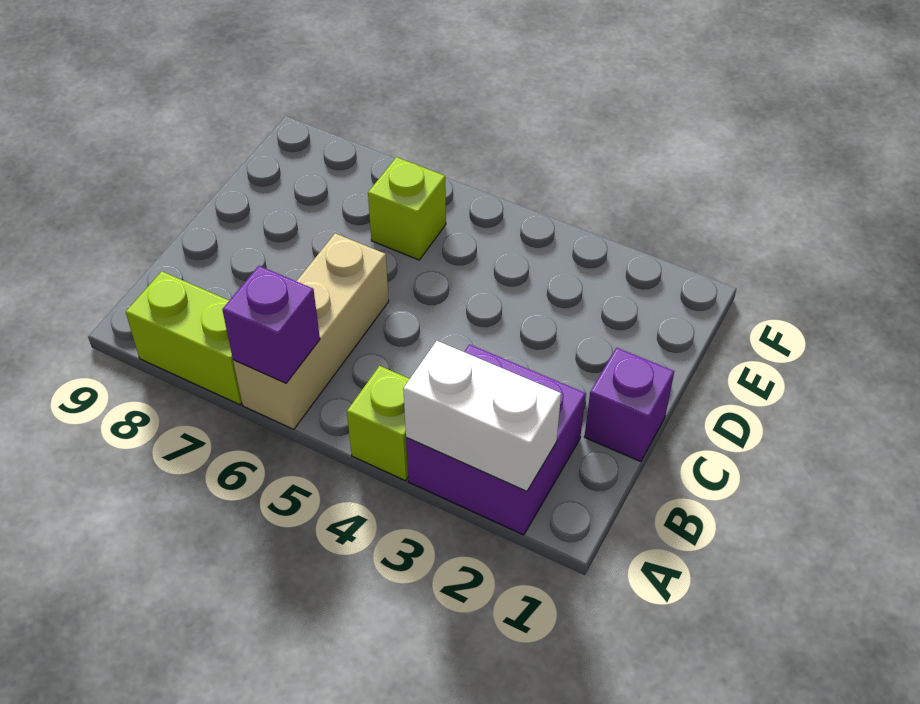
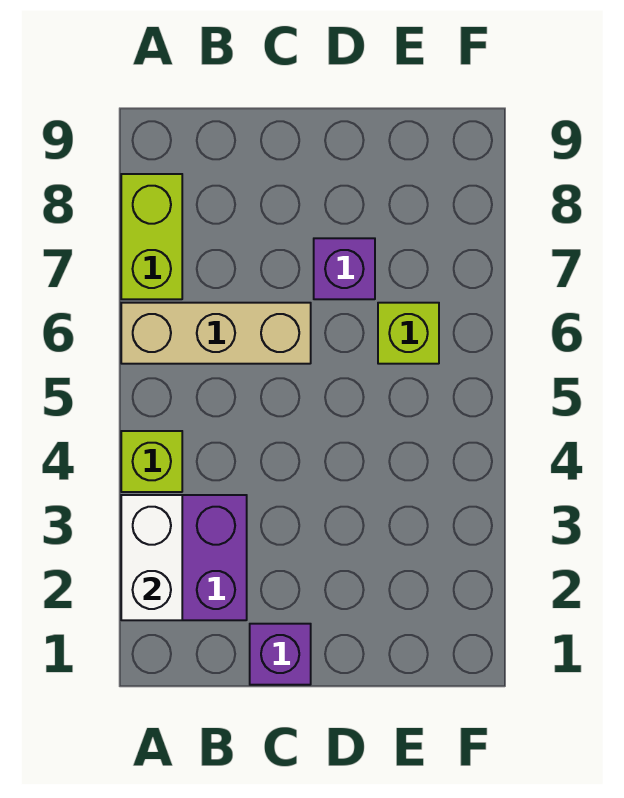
purple brick A6 level 2 -> purple brick D7 level 1

